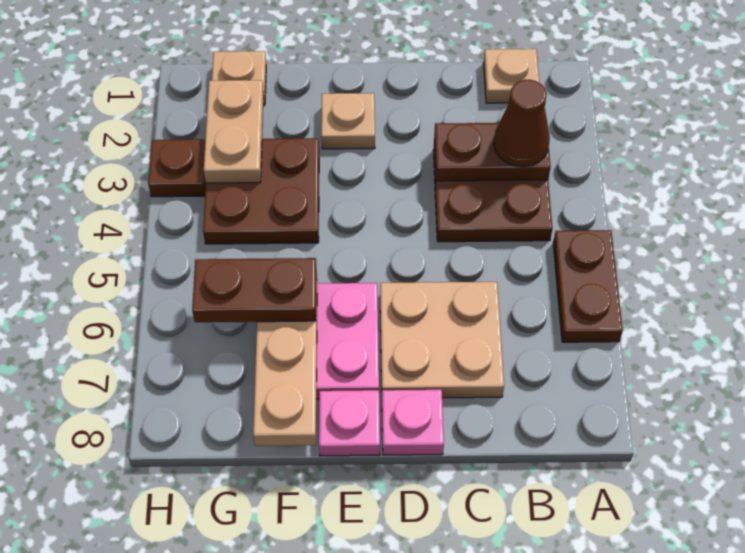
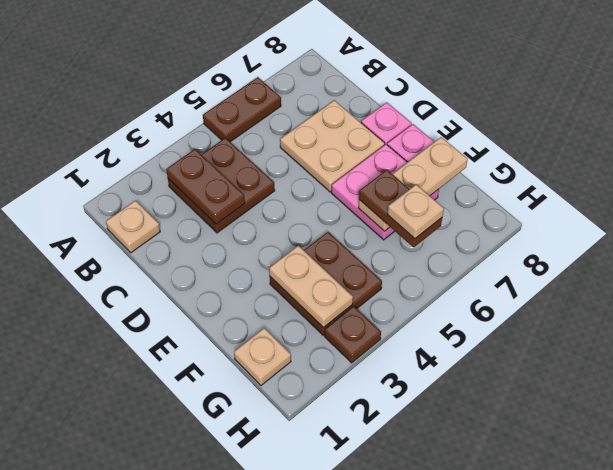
brown cone B3 level 3 -> none
tan plate E2 level 1 -> tan plate G6 level 4
tan plate G2:G3 level 2 -> tan plate F3:G3 level 2

